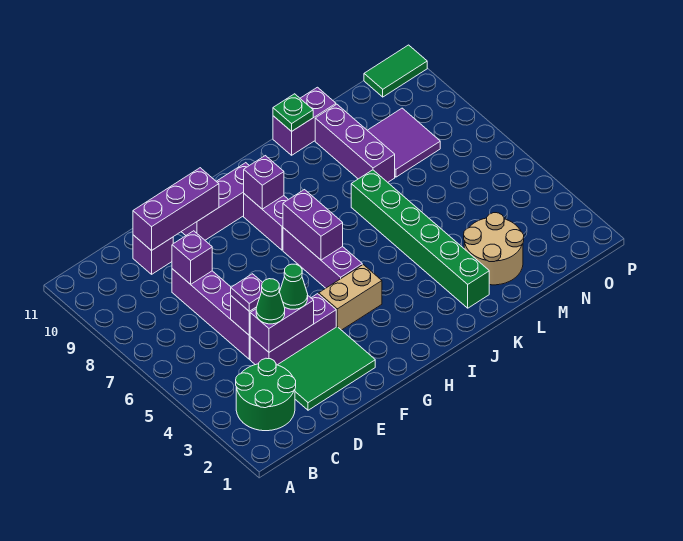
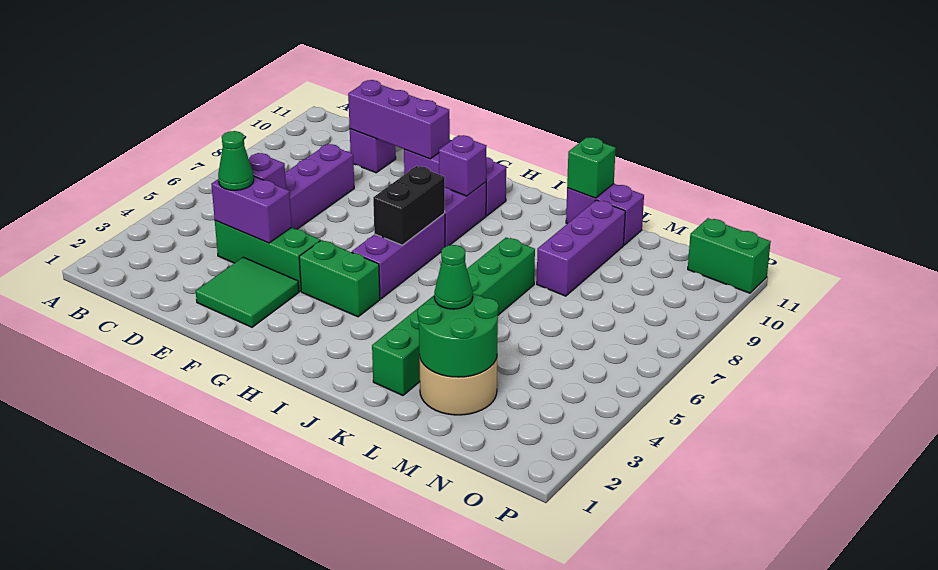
green round brick B2:C3 level 1 -> green round brick L2:M3 level 2
green tile D2:F3 level 1 -> green tile E2:F3 level 1
purple brick D4:F4 level 1 -> green brick D4:F4 level 1
purple plate D5 level 3 -> none
purple brick D8 level 2 -> none
green cone E4 level 3 -> green cone L3 level 3
tan brick G4:H4 level 1 -> green brick G4:H4 level 1
purple brick H6:H7 level 2 -> black brick H6:H7 level 2
green plate K11 level 2 -> green brick K11 level 2
purple tile M8:N9 level 1 -> none
green tile O11:P11 level 1 -> green brick O11:P11 level 1

